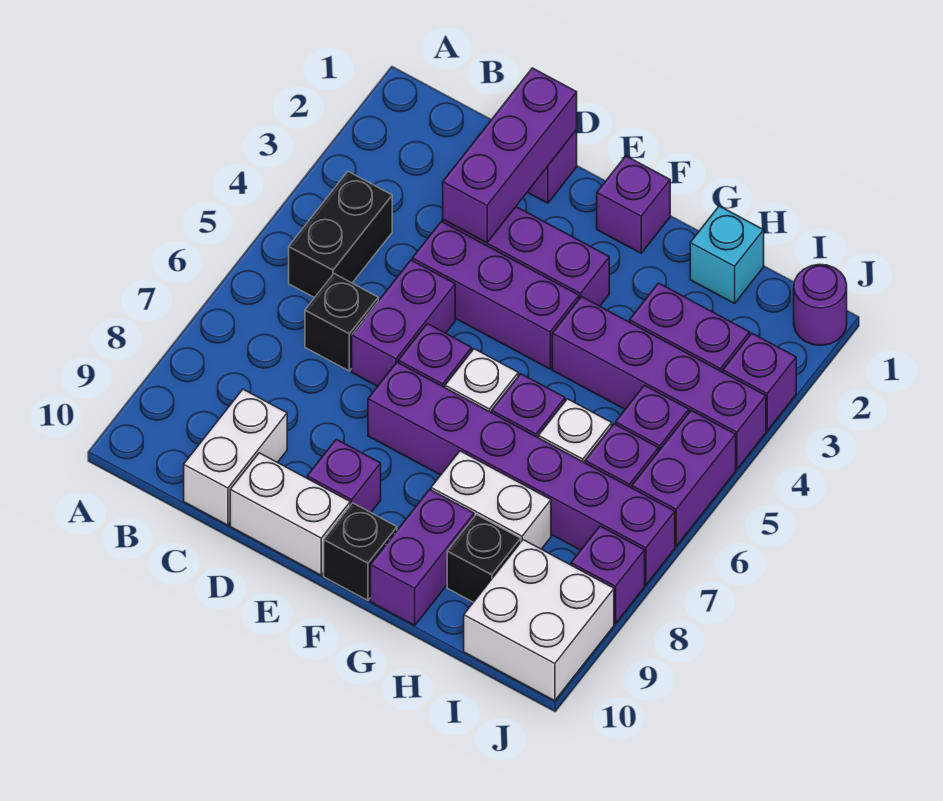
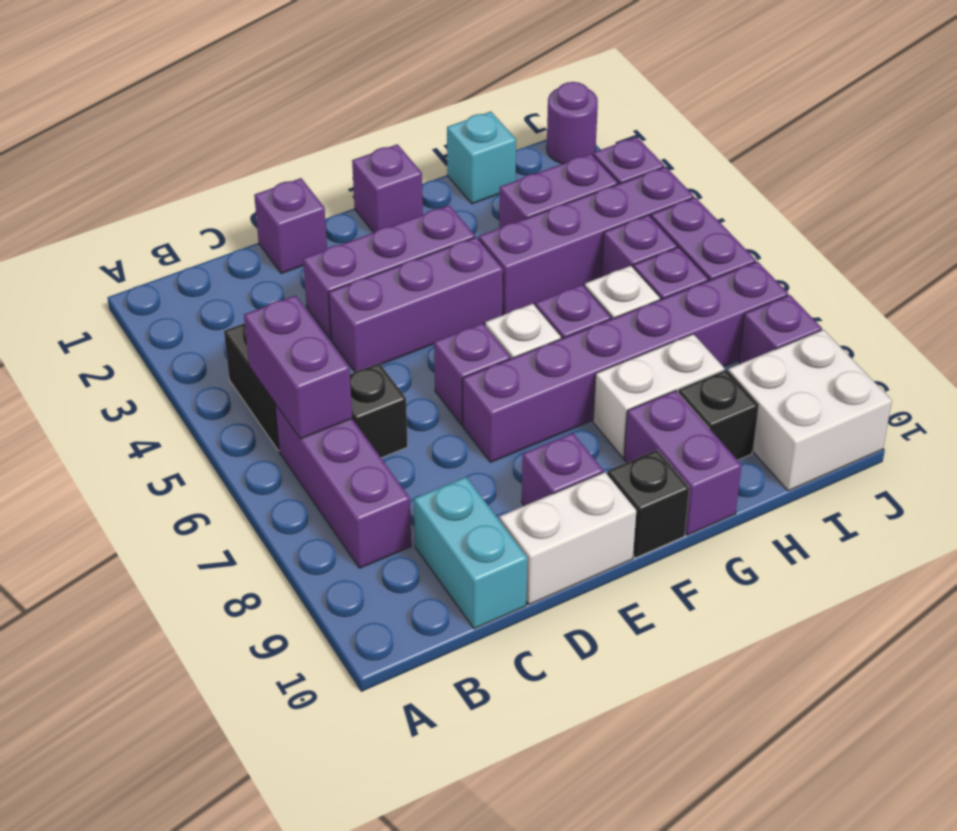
white brick C9:C10 level 1 -> cyan brick C9:C10 level 1
purple brick D1:D3 level 2 -> purple brick B6:B8 level 1
purple brick D5:D6 level 1 -> purple brick B5:B6 level 2

